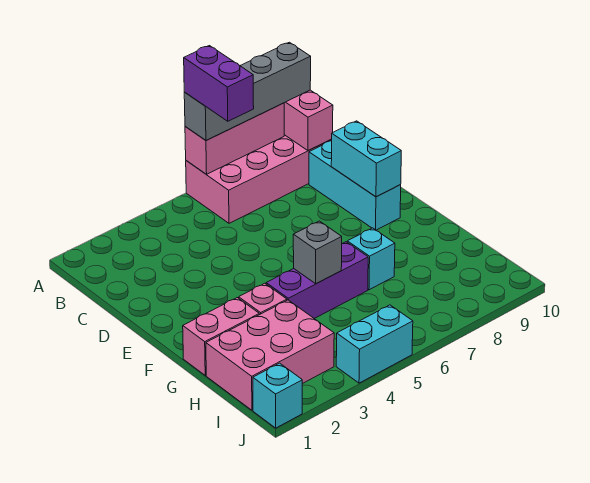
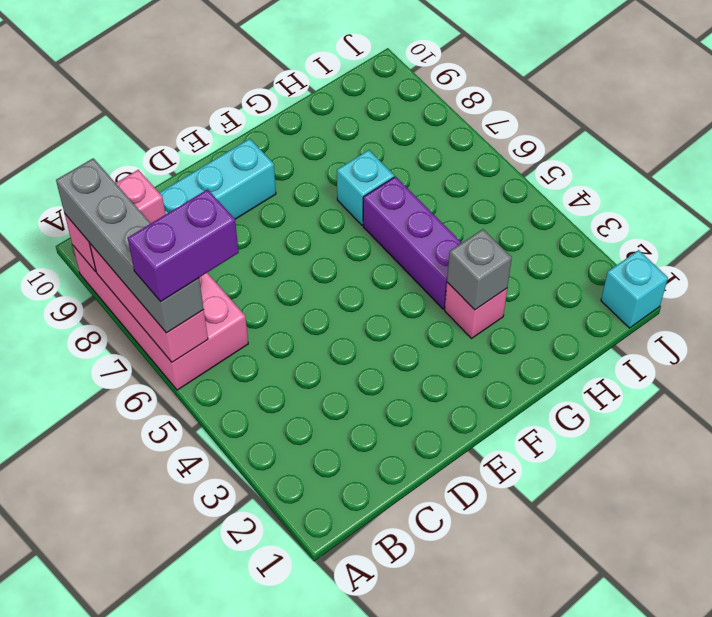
cyan brick D9:E9 level 2 -> none
pink brick G1:G2 level 1 -> none
grey brick G5 level 2 -> grey brick G3 level 2
pink brick H1:I3 level 1 -> none
cyan brick J4:J5 level 1 -> none

